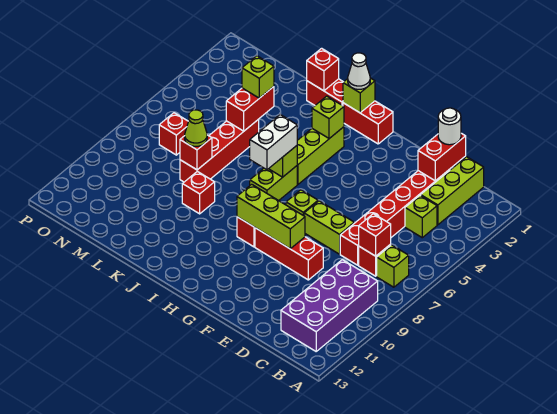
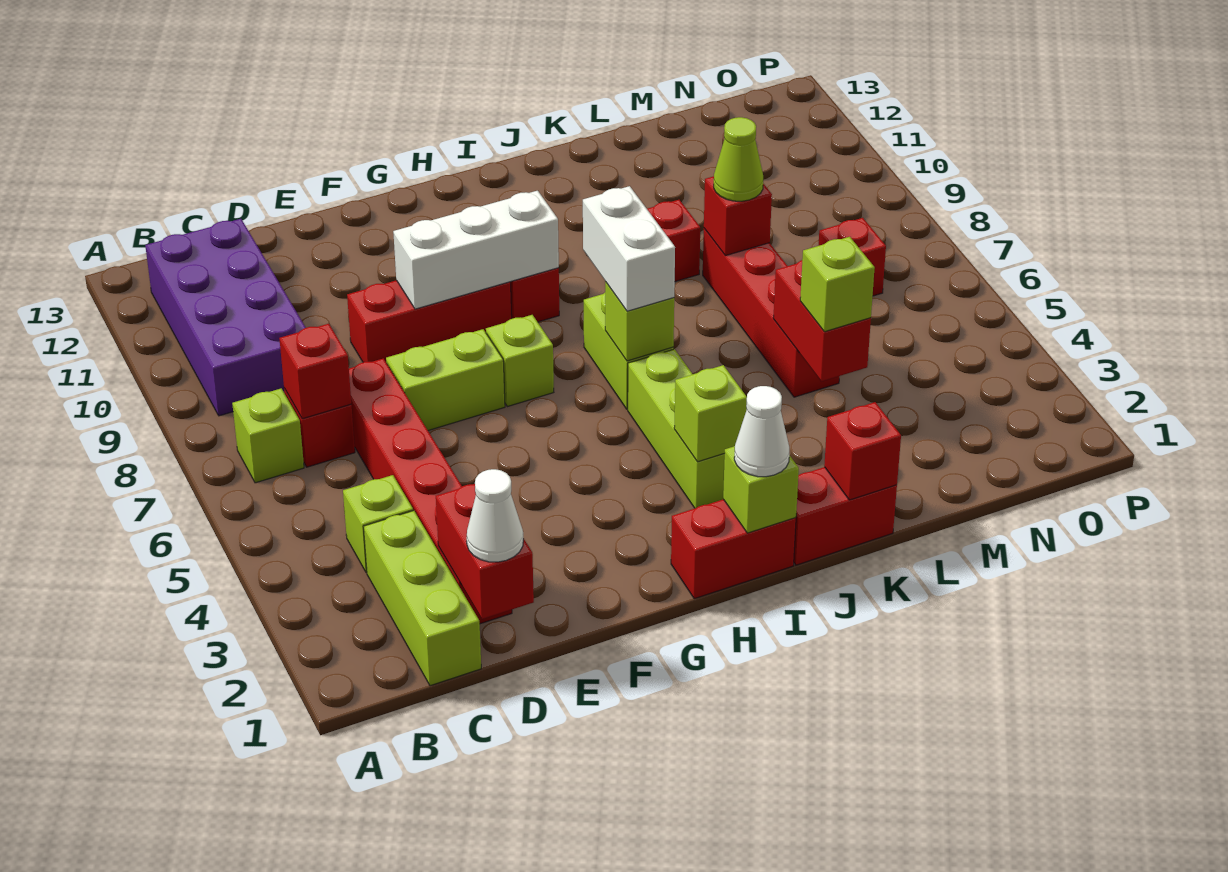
white round brick D1 level 3 -> white cone D1 level 3
lime brick F9:H9 level 2 -> white brick F9:H9 level 2

